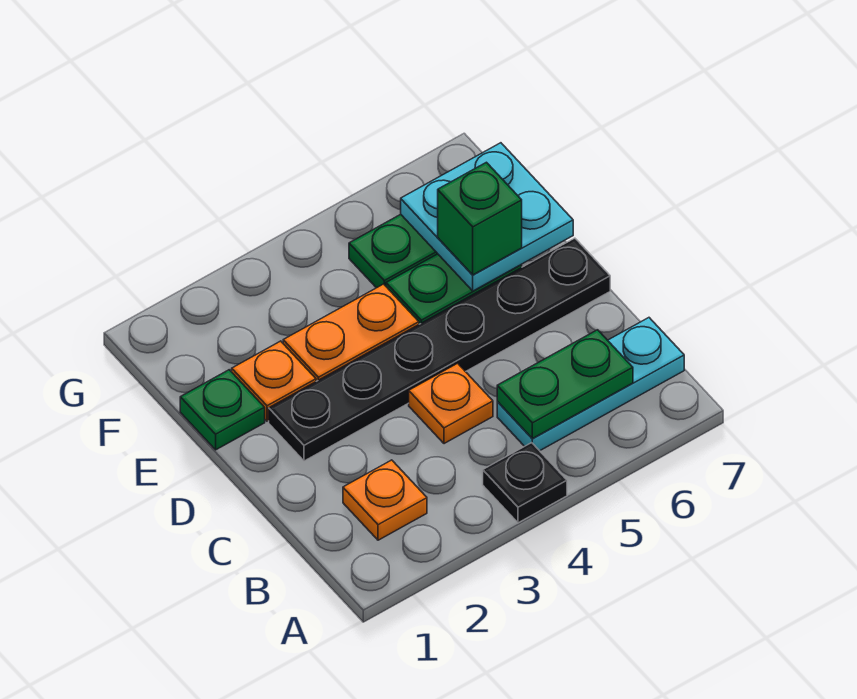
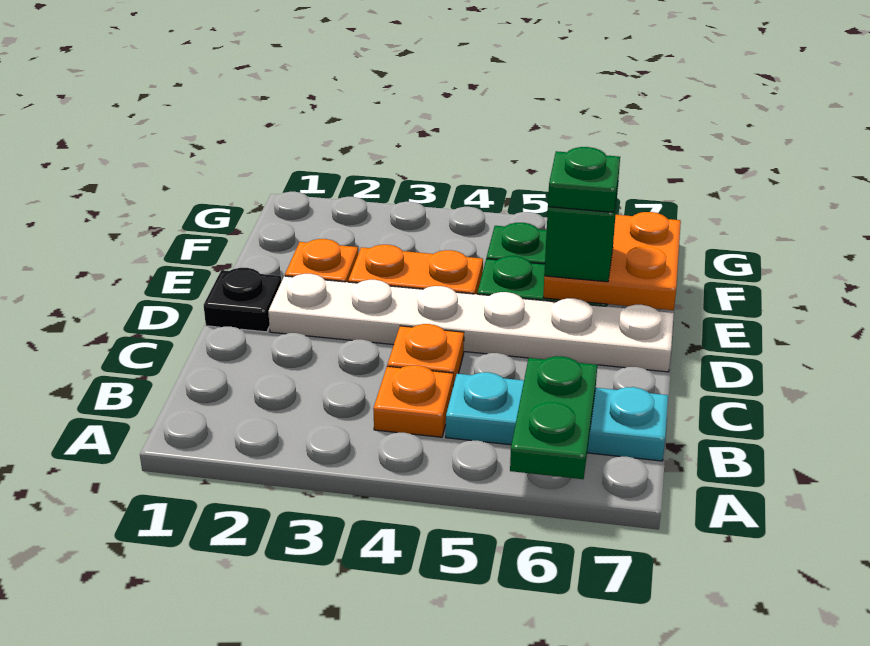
black plate A4 level 1 -> black plate D1 level 1
orange plate B2 level 1 -> orange plate B4 level 1
green plate B5:B6 level 2 -> green plate A6:B6 level 2
black plate D2:D7 level 1 -> white plate D2:D7 level 1
green plate E1 level 1 -> green plate E6 level 4
cyan plate E6:F7 level 2 -> orange plate E6:F7 level 2

